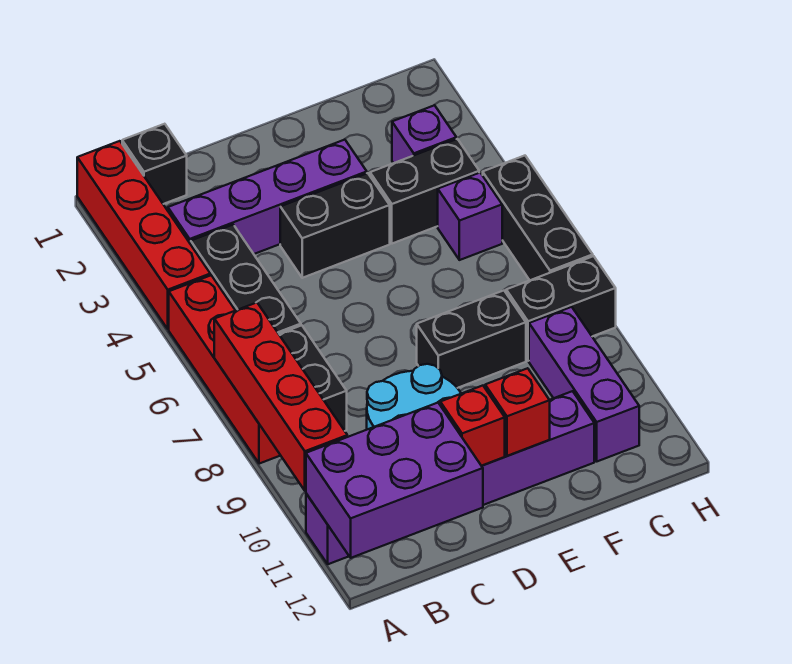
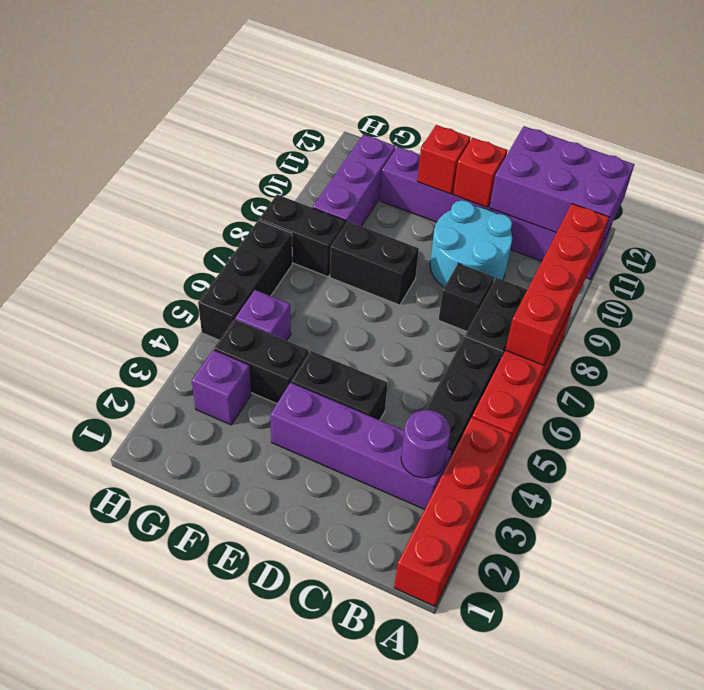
black brick B1 level 1 -> black brick C8 level 1
none -> purple round brick B3 level 2

